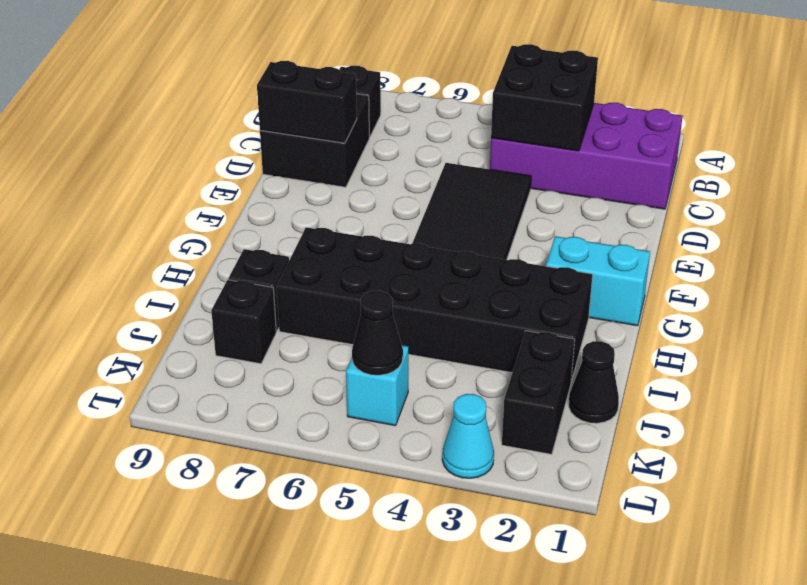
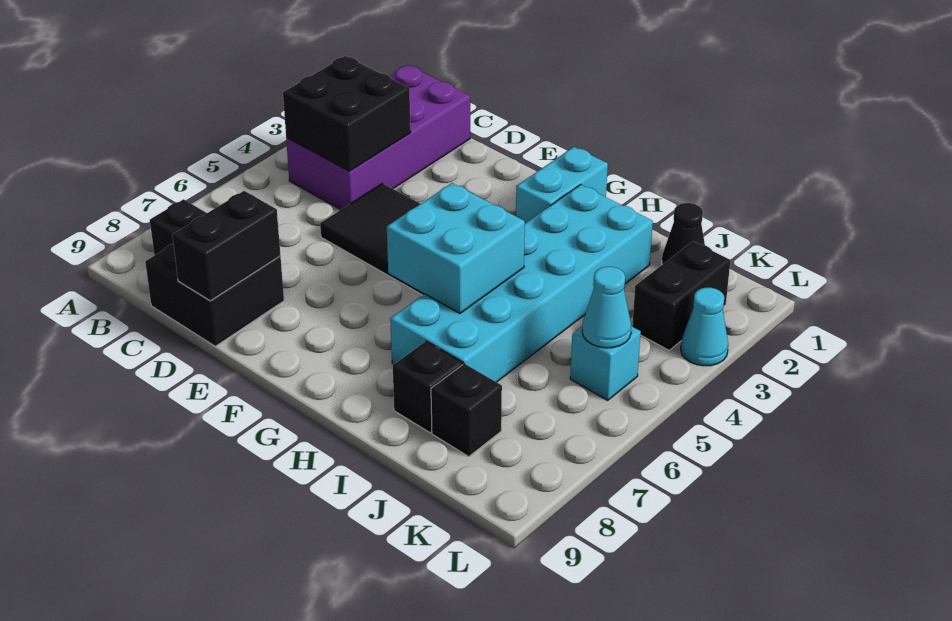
none -> cyan brick G5:H6 level 2
black brick H2:I7 level 1 -> cyan brick H2:I7 level 1
black brick J2:K2 level 1 -> black brick K2:K3 level 1
black cone K5 level 2 -> cyan cone K5 level 2

